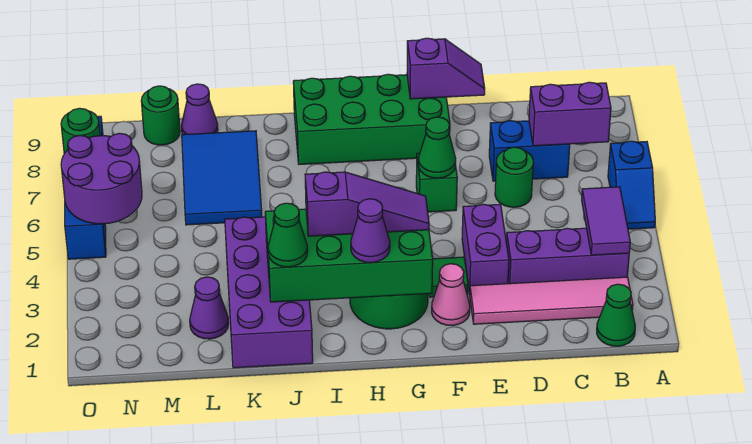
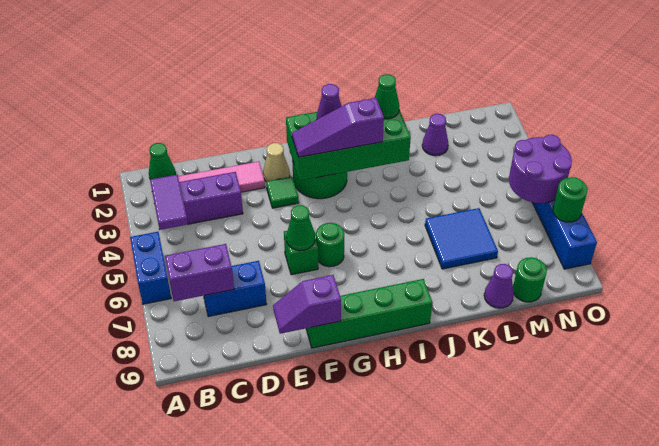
blue slope A5:A6 level 1 top 6 -> blue brick A5:A6 level 1
green round brick D6 level 1 -> green round brick G6 level 1
purple brick E3:E4 level 1 -> none
pink cone F2 level 1 -> tan cone F2 level 1
green brick F8:I9 level 1 -> green brick F9:I9 level 1
purple brick J1:K4 level 1 -> none
blue tile K6:L8 level 1 -> blue tile K6:L7 level 1

